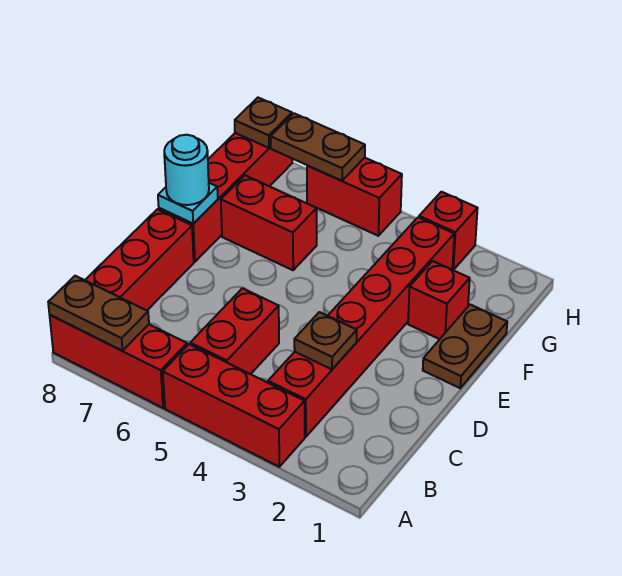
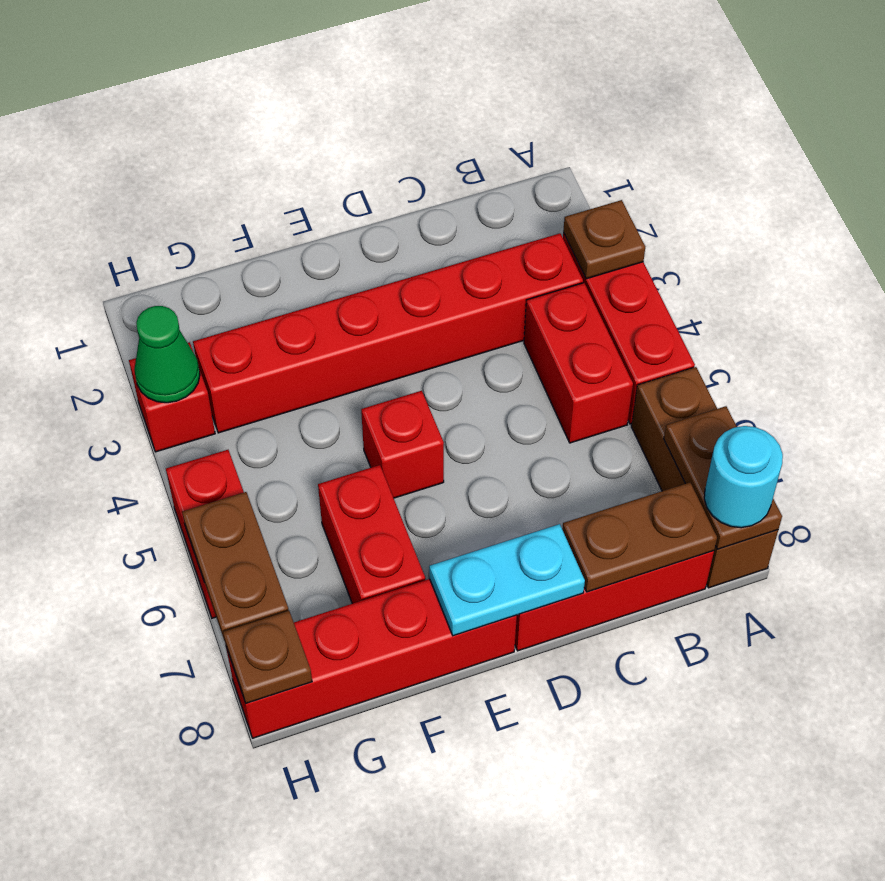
red brick A6:A8 level 1 -> brown brick A6:A8 level 1
red brick B5:C5 level 1 -> red brick B4:B5 level 1
brown plate C3 level 2 -> brown plate A3 level 2
brown plate E1:F1 level 1 -> brown plate B8:C8 level 2
cyan plate E8 level 2 -> cyan plate D8:E8 level 2
cyan round brick E8 level 3 -> cyan round brick A8 level 3
red brick F2 level 1 -> red brick E5 level 1
none -> green cone H3 level 2

